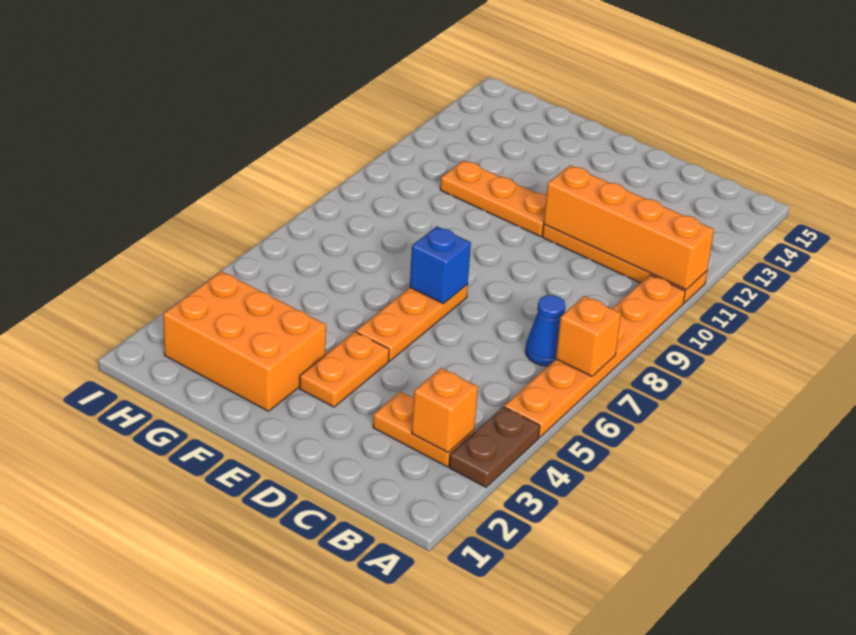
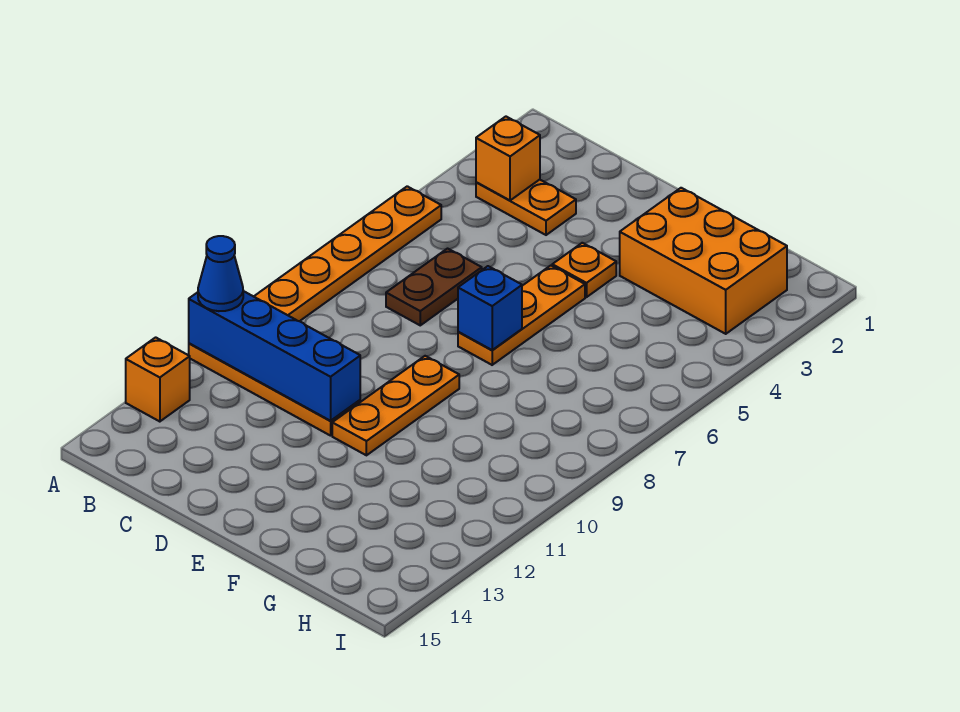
brown plate A3:A4 level 1 -> brown plate C6:C7 level 1
orange brick A7 level 2 -> orange brick A13 level 1
orange brick A11:D11 level 2 -> blue brick A11:D11 level 2
blue cone B7 level 1 -> blue cone A11 level 3
orange plate E3:E4 level 1 -> orange plate E4 level 1
orange plate E11:G11 level 1 -> orange plate E9:E11 level 1

